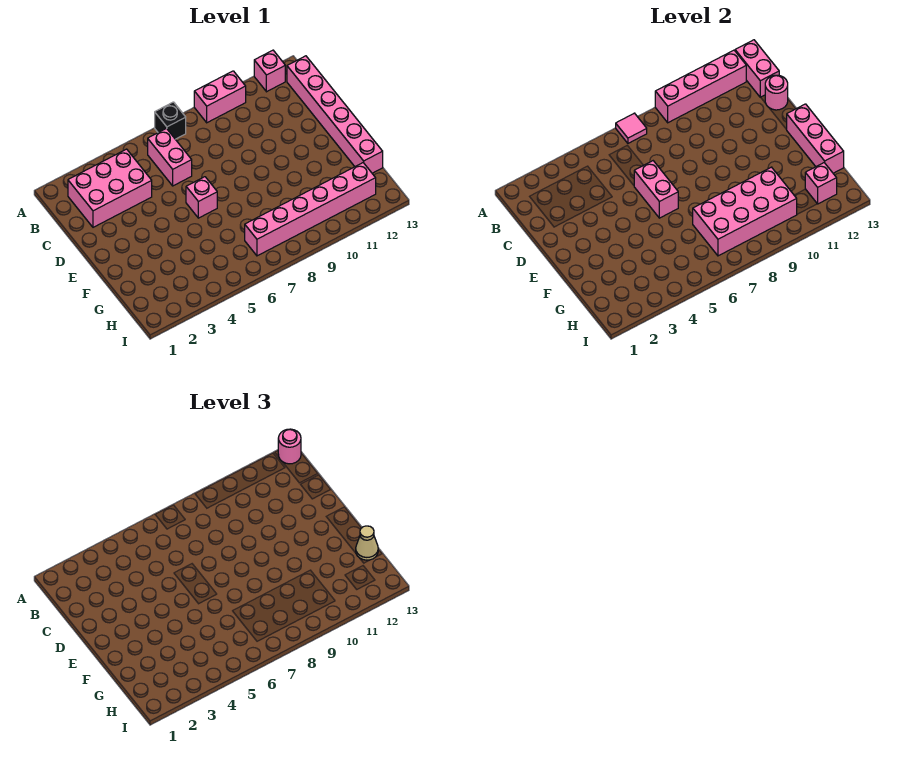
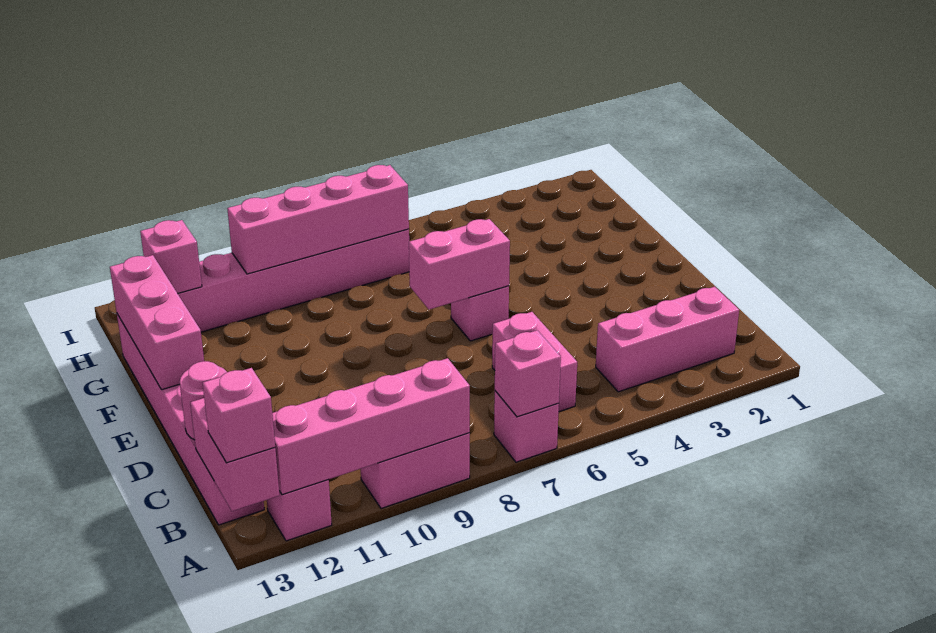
black brick A7 level 1 -> pink brick A7 level 1
pink tile A7 level 2 -> pink brick A7 level 2
pink round brick A13 level 3 -> pink brick A13 level 3
pink brick B2:C4 level 1 -> pink brick B2:B4 level 1
pink brick D6:E6 level 2 -> pink brick E6:E7 level 2
pink brick G7:H10 level 2 -> pink brick H7:H10 level 2
tan cone G13 level 3 -> none

